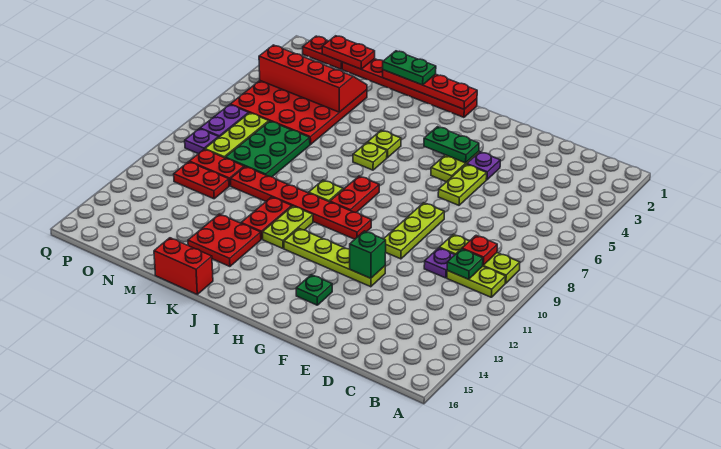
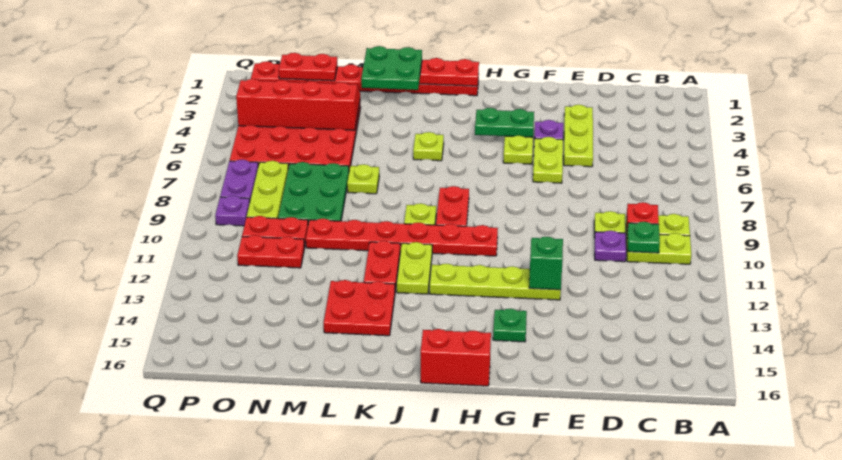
lime plate F8:F10 level 1 -> lime plate E3:E5 level 1
lime plate J6 level 1 -> lime plate L7 level 1
green plate K1:L1 level 3 -> green plate K1:L2 level 3
red brick K16:L16 level 1 -> red brick H16:I16 level 1

